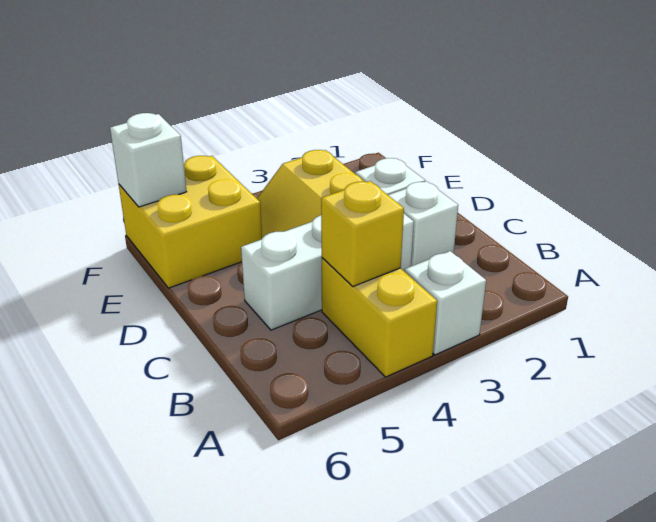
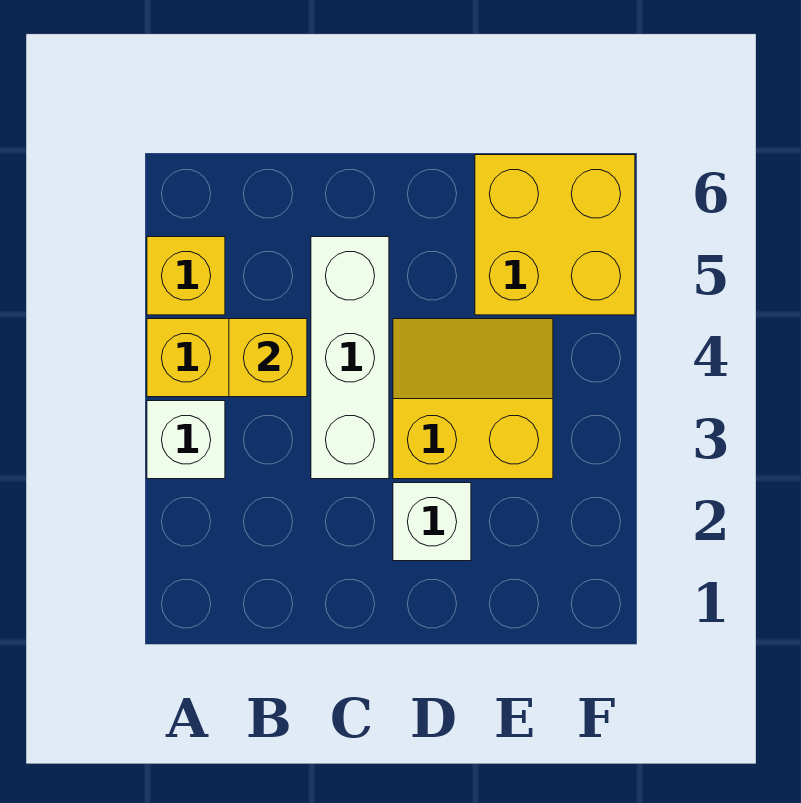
none -> yellow brick A5 level 1
white brick C2 level 1 -> none
white brick F6 level 2 -> none

